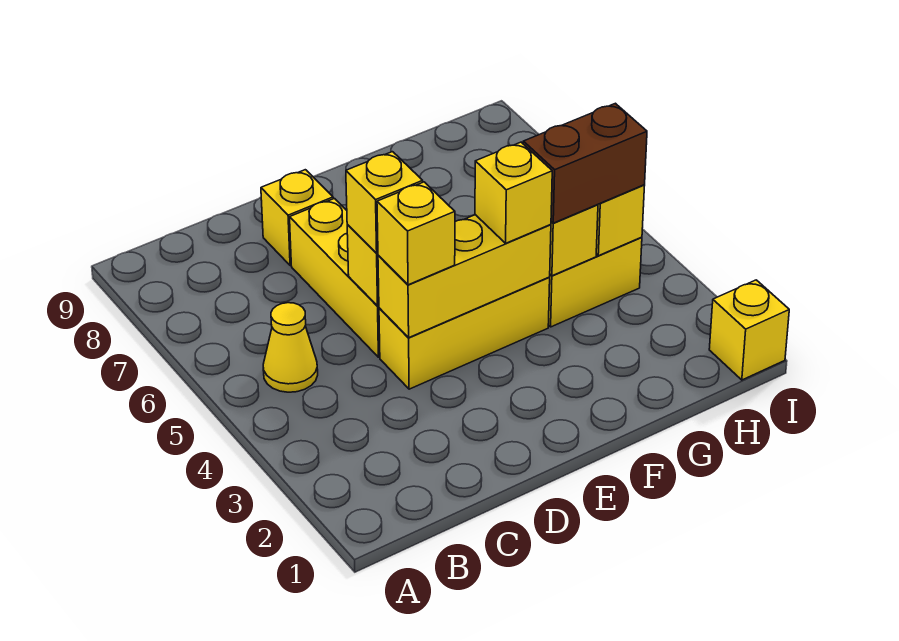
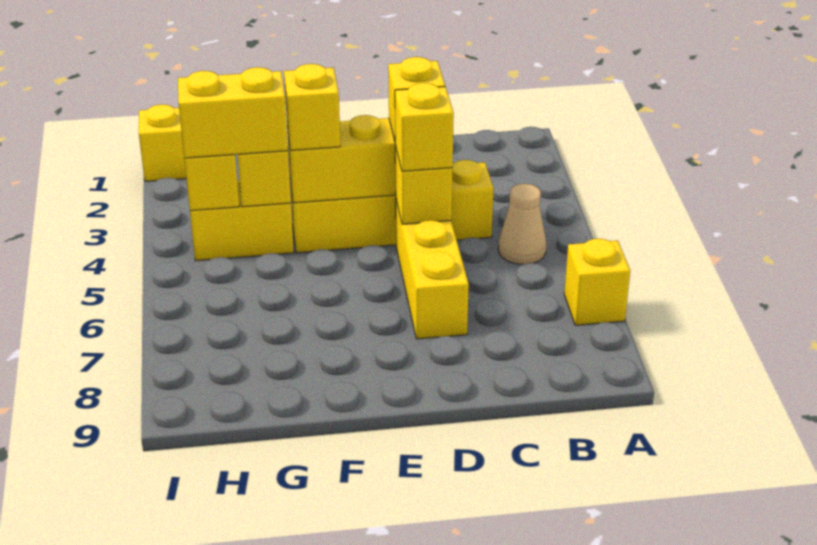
yellow cone B5 level 1 -> tan cone B5 level 1
yellow brick D4:F4 level 1 -> yellow brick C4:F4 level 1
yellow brick D8 level 1 -> yellow brick A7 level 1
brown brick G4:H4 level 3 -> yellow brick G4:H4 level 3

